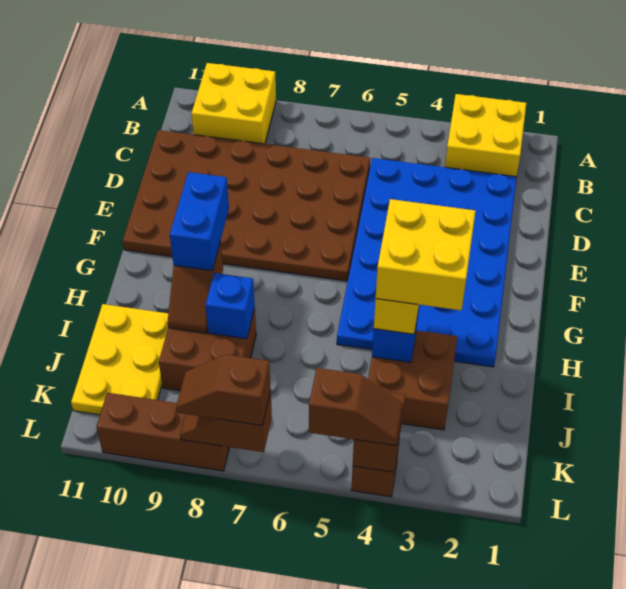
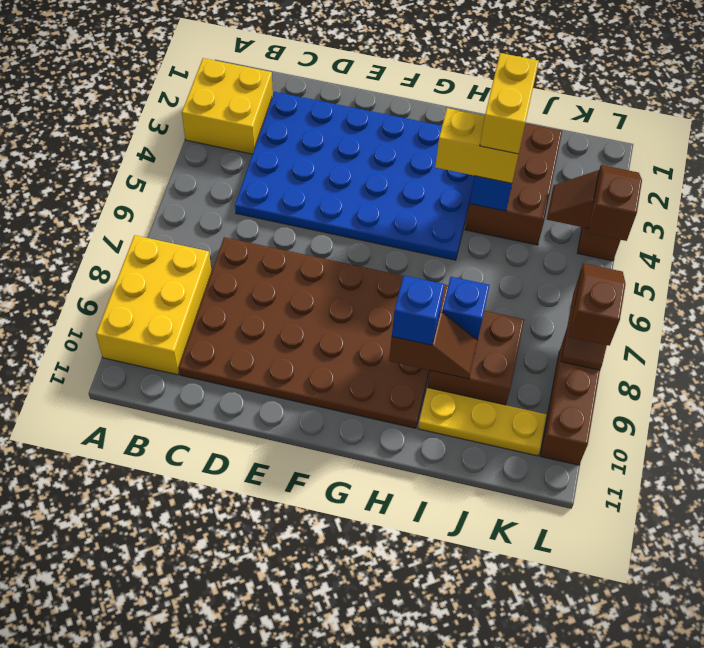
yellow brick A9:B10 level 1 -> yellow brick A8:B10 level 1
brown plate C6:F11 level 1 -> brown plate C7:H10 level 1
blue brick G9:H9 level 3 -> blue brick H9 level 3
yellow brick H3:I4 level 4 -> yellow brick I3:I4 level 4
brown brick I3:J4 level 1 -> brown brick I2:J4 level 1
yellow plate I10:K11 level 1 -> yellow plate I10:K10 level 1
brown slope L7:L8 level 3 top 7 -> brown slope L7:L8 level 3 top 8

